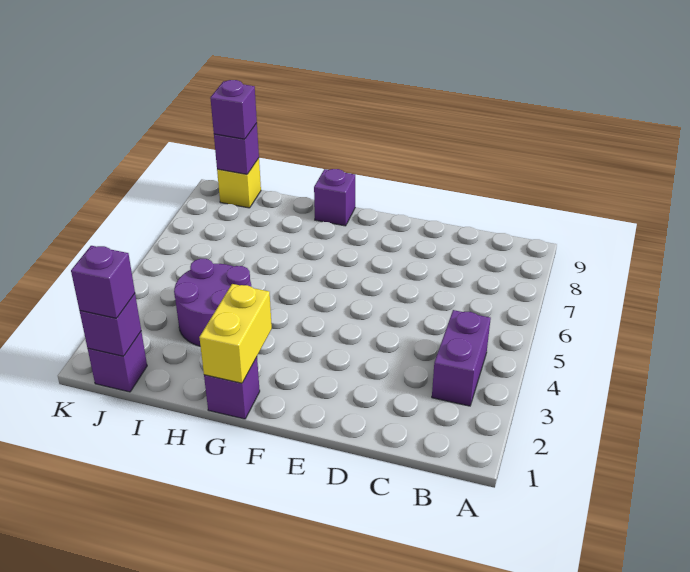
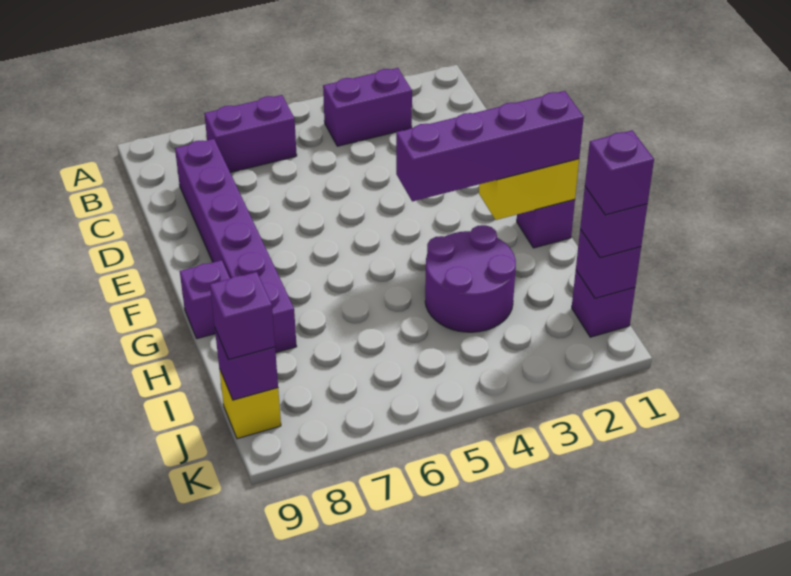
none -> purple brick B6:B7 level 1
none -> purple brick C8:H8 level 1
none -> purple brick G1:G4 level 3
none -> purple brick J1 level 4

